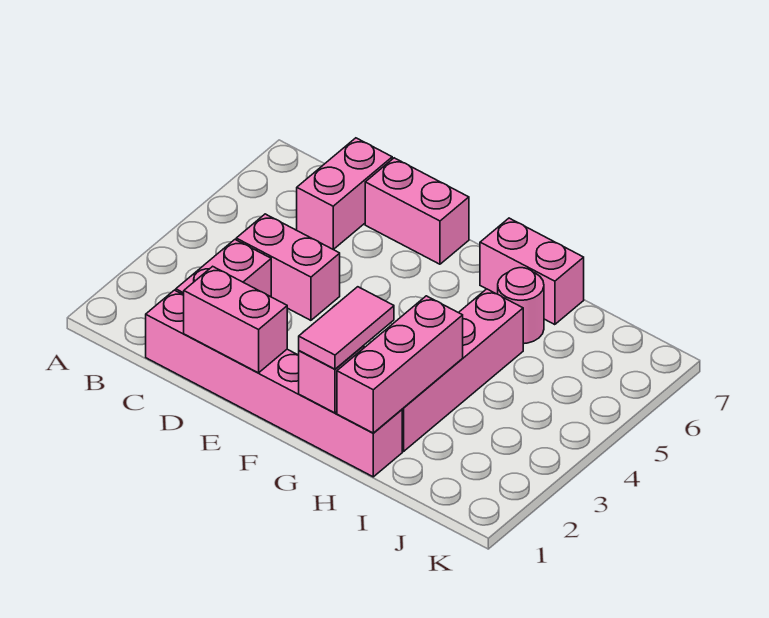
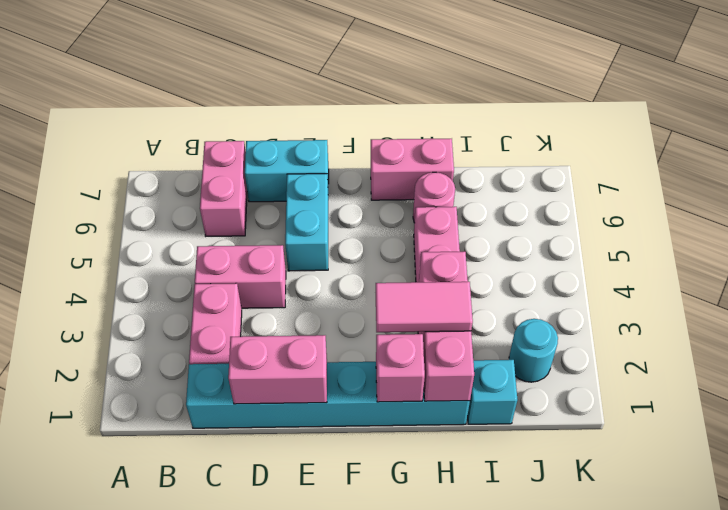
pink brick C1:H1 level 1 -> cyan brick C1:H1 level 1
pink brick D7:E7 level 1 -> cyan brick D7:E7 level 1
none -> cyan brick E5:E6 level 1
pink tile G1:G2 level 3 -> pink tile G2:H2 level 3
none -> cyan brick I1 level 1
none -> cyan round brick J2 level 1

